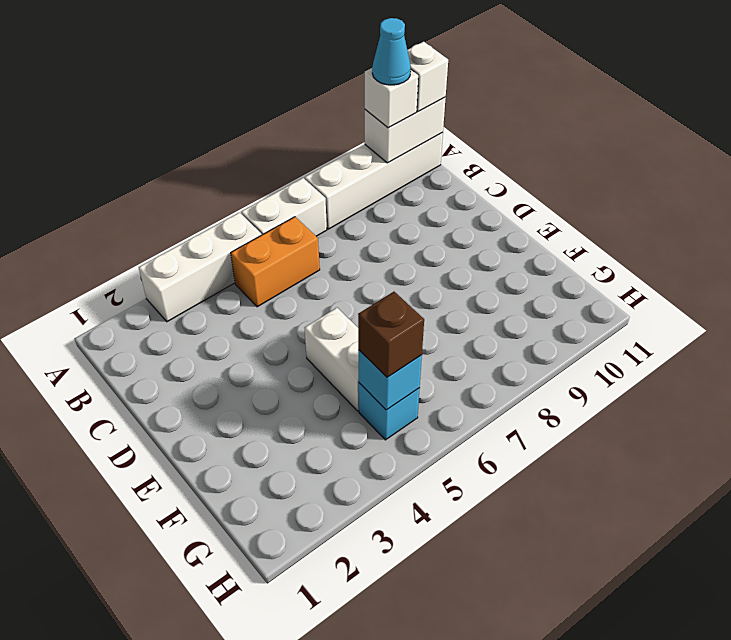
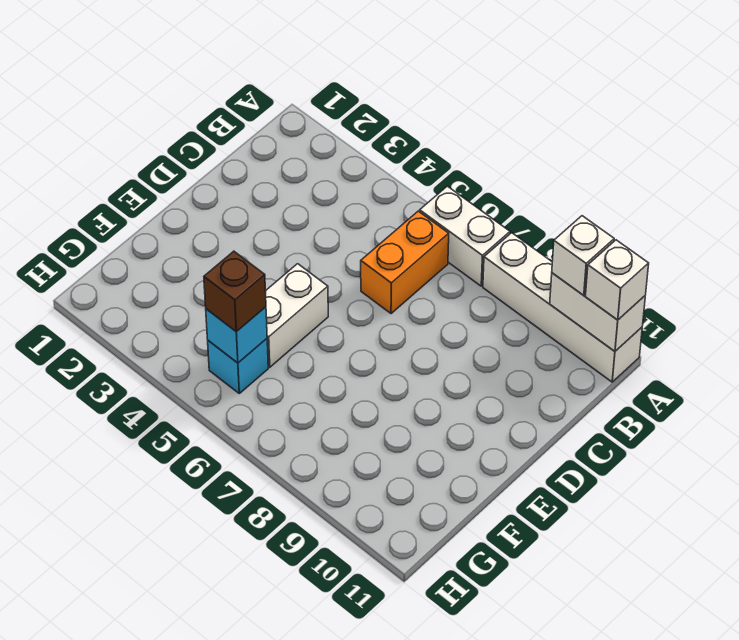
white brick A3:A5 level 1 -> none
cyan cone A10 level 4 -> none
orange brick B5:B6 level 1 -> orange brick B6:C6 level 1

